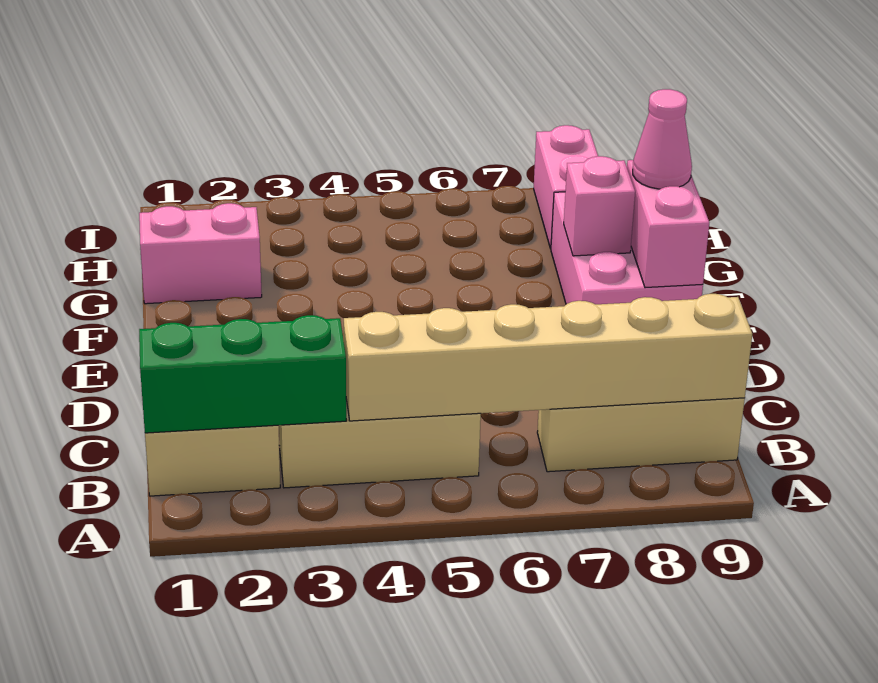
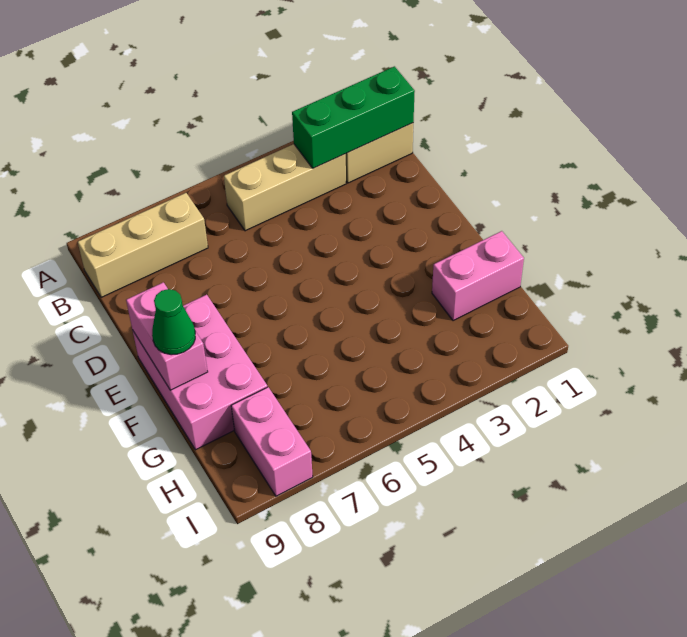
tan brick B4:B9 level 2 -> none
pink brick F8 level 2 -> none
pink cone F9 level 3 -> green cone F9 level 3

